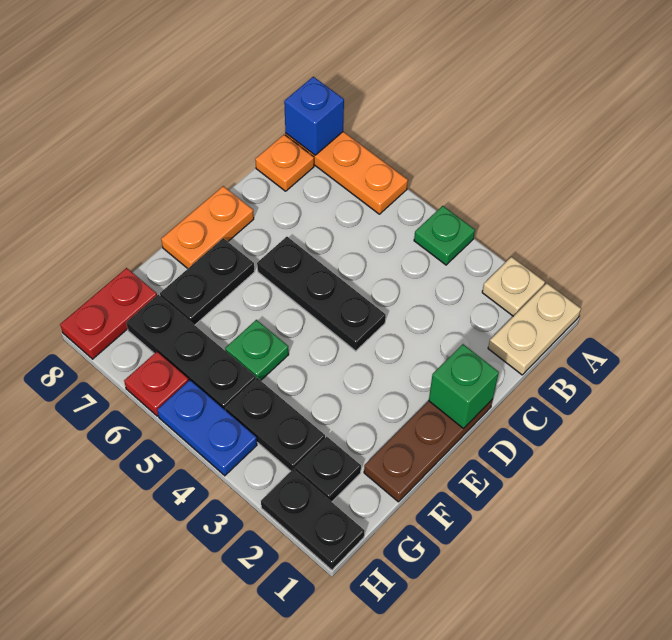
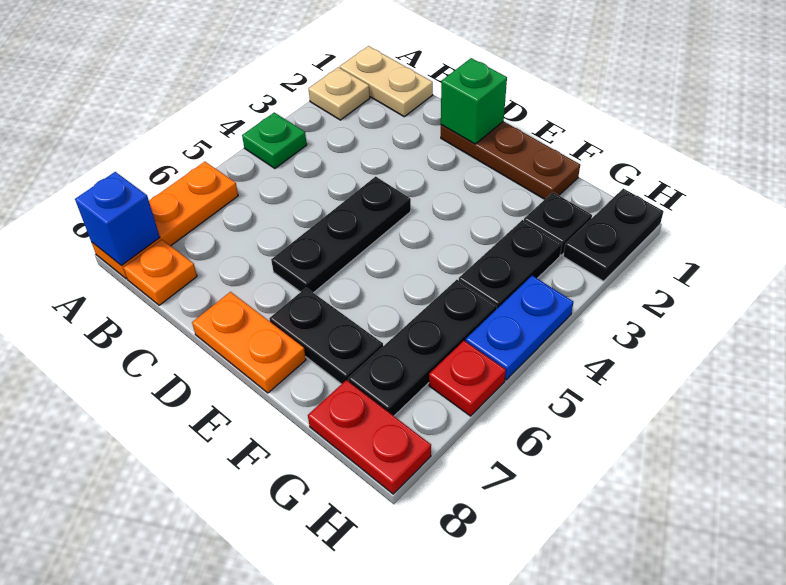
green plate F5 level 1 -> none

